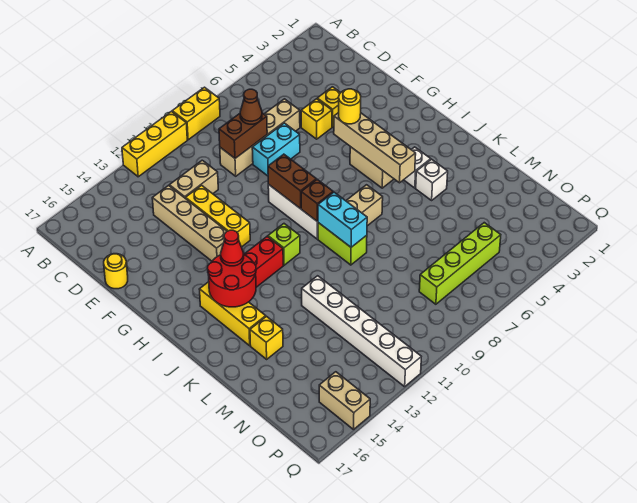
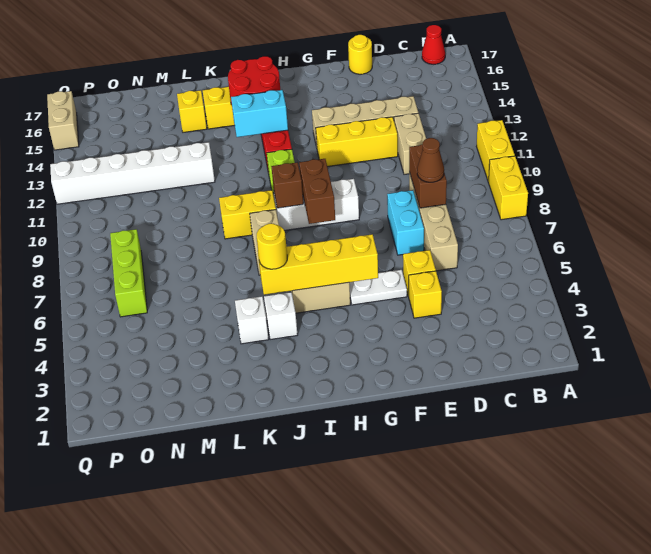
yellow brick A10:A12 level 1 -> yellow brick A10:A11 level 1
none -> white plate F5:G5 level 1
tan brick G5:J5 level 2 -> yellow brick G5:J5 level 2
yellow round brick G5 level 3 -> yellow round brick J5 level 3
brown brick G9:H9 level 2 -> brown brick H8:H9 level 2
red cone I14 level 3 -> red cone B17 level 1
lime brick J9:K9 level 1 -> yellow brick J9:K9 level 1
cyan brick J9:K9 level 2 -> cyan brick I13:J13 level 2
lime brick O5:O8 level 1 -> lime brick O6:O8 level 1
tan brick P15:Q15 level 1 -> tan brick Q15:Q16 level 1

